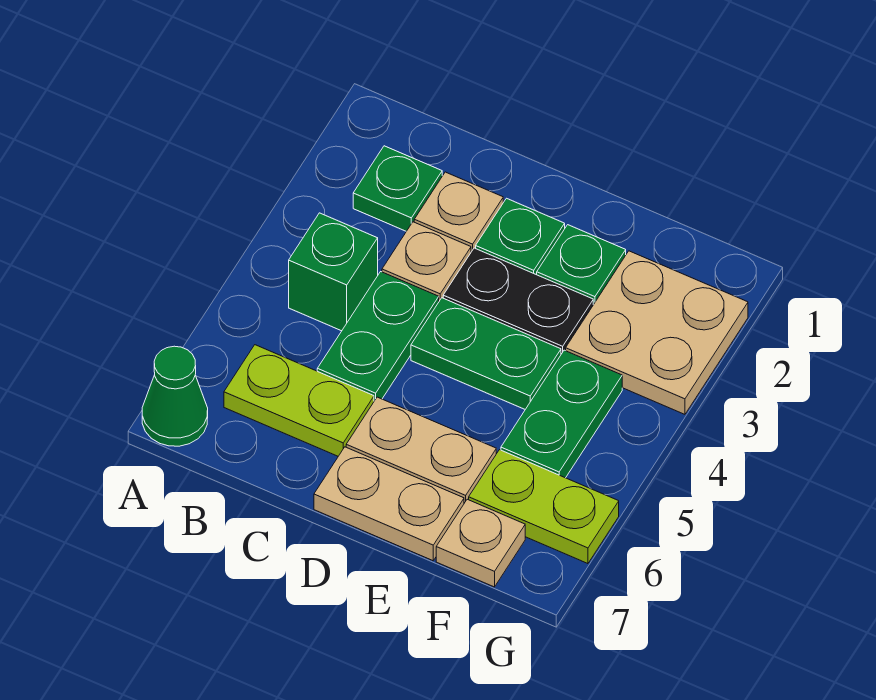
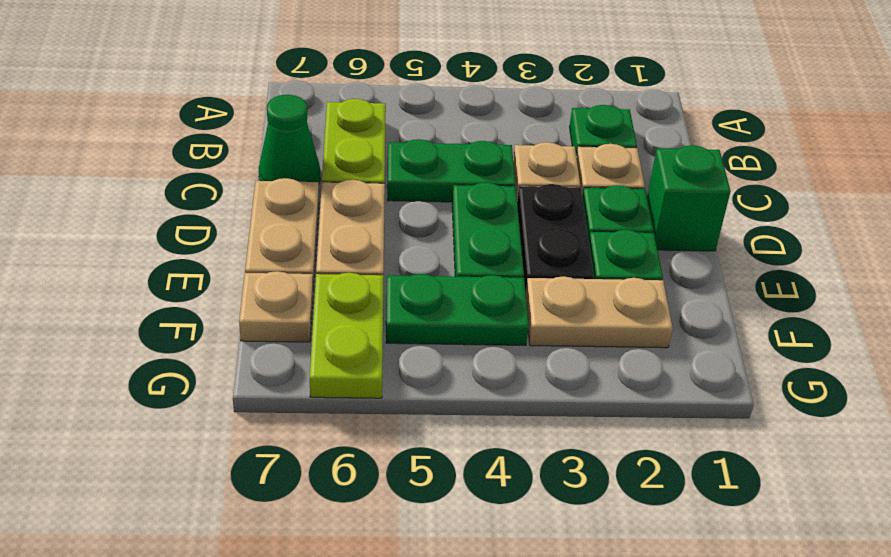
green cone A7 level 1 -> green cone C7 level 1
green brick B4 level 1 -> green brick D1 level 1
tan plate F2:G3 level 1 -> tan plate F2:F3 level 1

